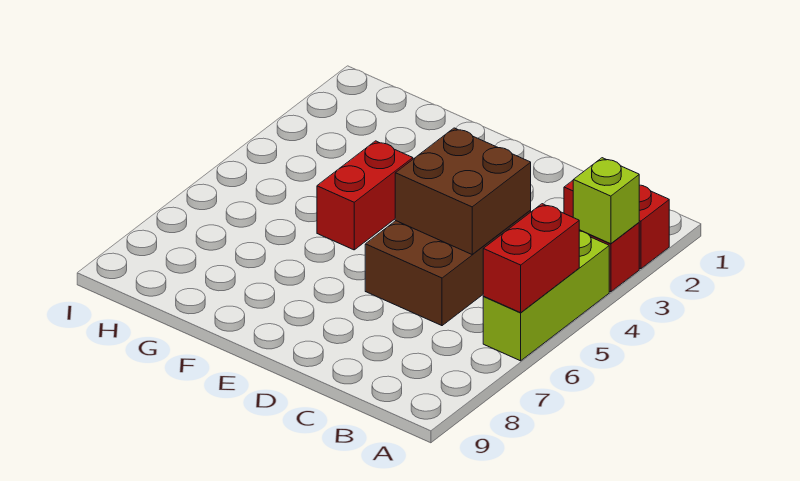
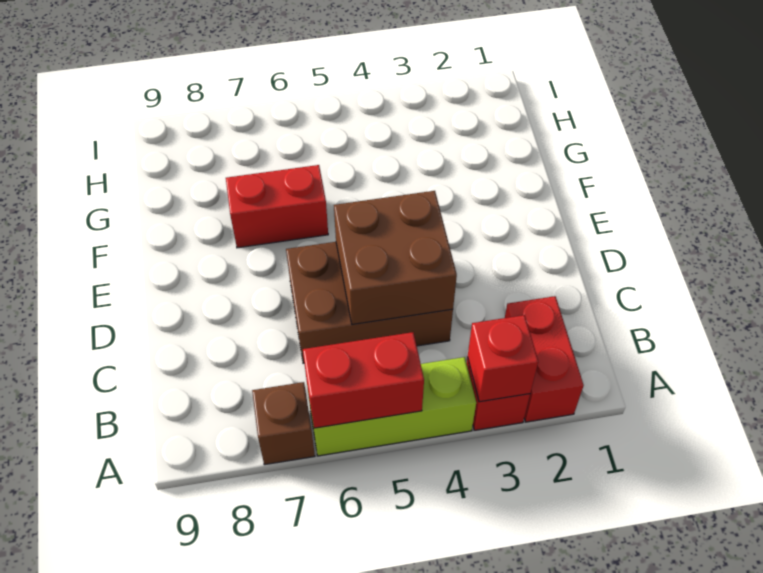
lime brick A3 level 2 -> red brick A3 level 2
none -> brown brick A7 level 1
red brick F4:F5 level 1 -> red brick F6:F7 level 1

